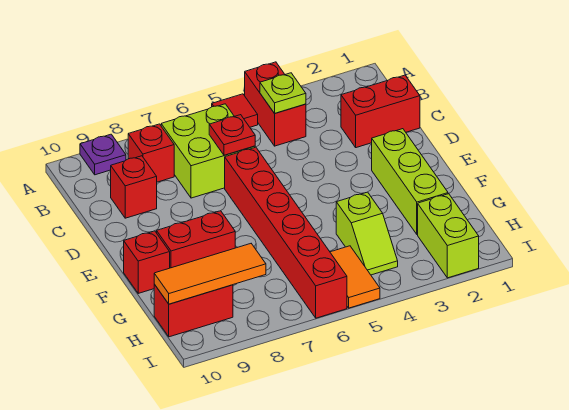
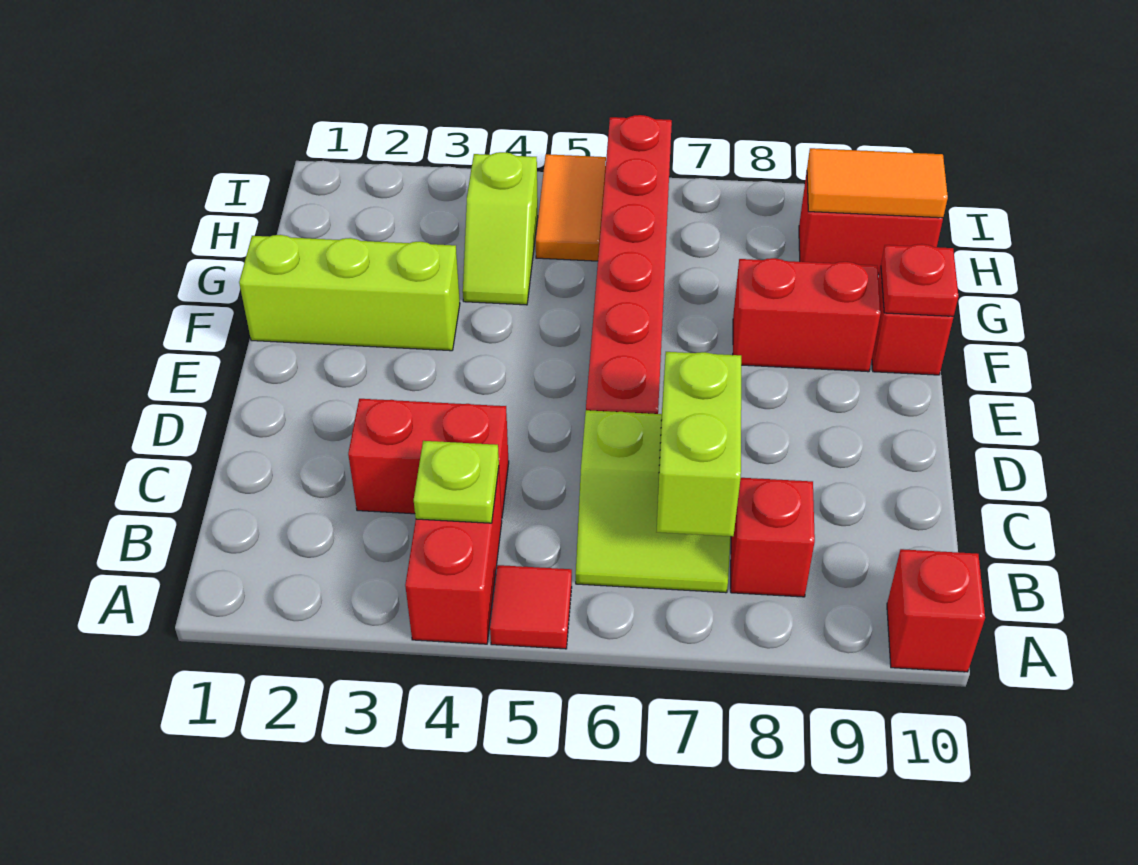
purple plate A9 level 1 -> none
lime brick B6:C7 level 1 -> lime slope B6:C7 level 1 top C
red brick C1:C2 level 1 -> red brick C3:C4 level 1
red plate C6 level 2 -> red plate F10 level 2
red brick C9 level 1 -> red brick A10 level 1
lime brick E2:G2 level 1 -> lime brick F1:F3 level 1
lime slope G4:H4 level 1 top G -> lime slope G4:H4 level 1 top H
lime brick H2:I2 level 1 -> lime brick B7:C7 level 2
orange tile H8:H10 level 2 -> orange tile H9:H10 level 2

